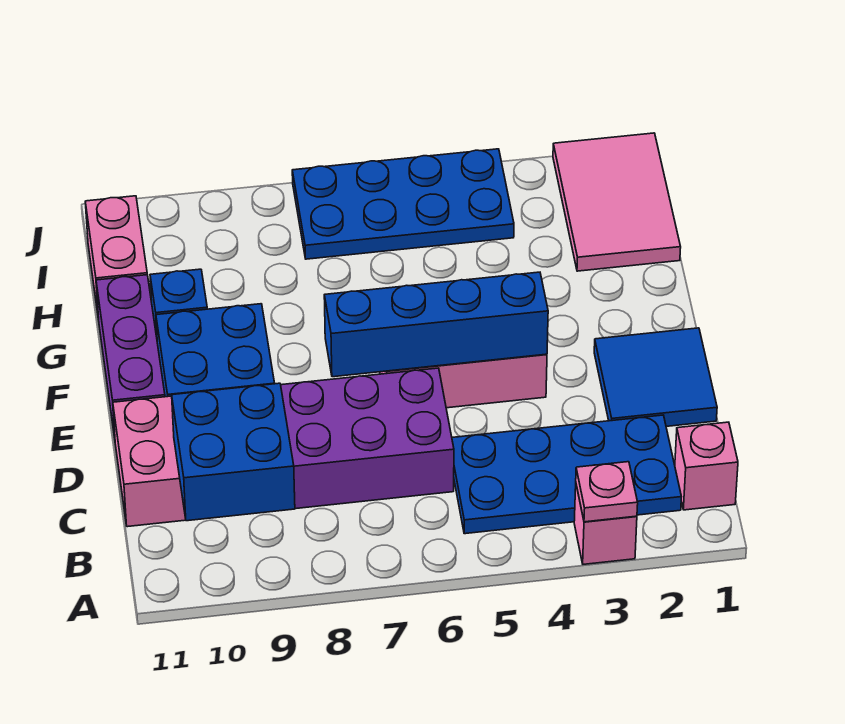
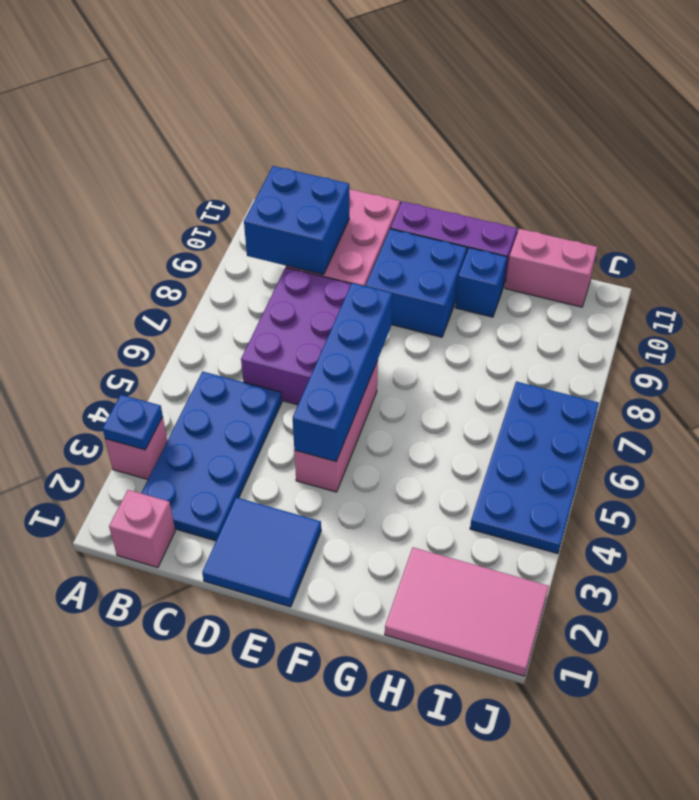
pink plate A3 level 2 -> blue plate A3 level 2

